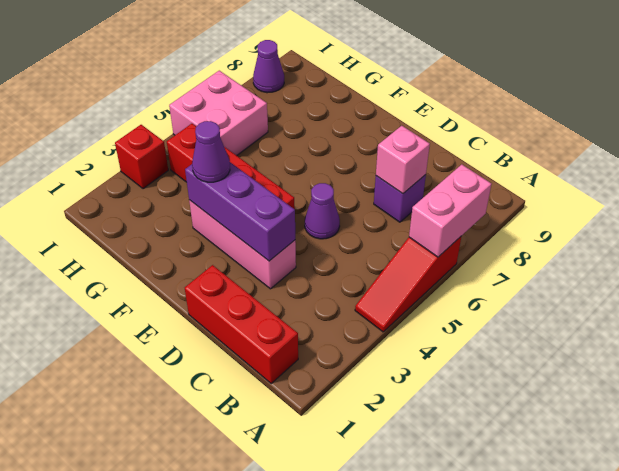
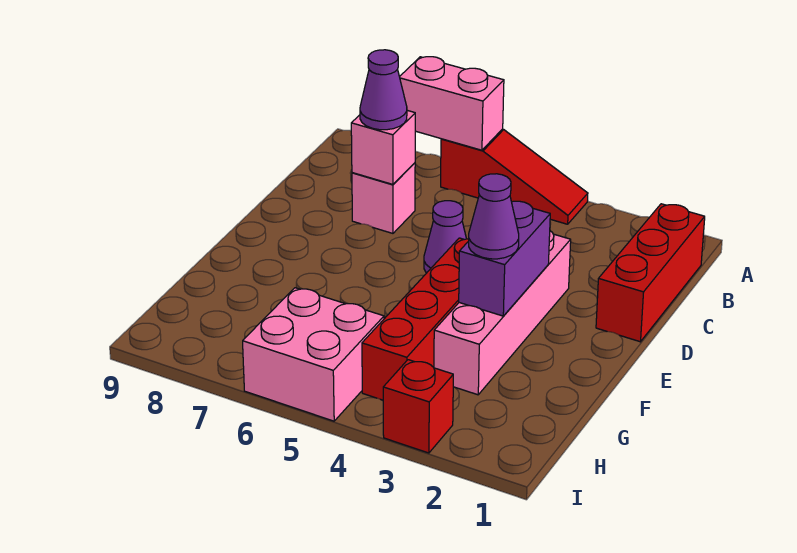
purple brick C7 level 1 -> pink brick C7 level 1
pink brick D3:F3 level 1 -> pink brick D3:G3 level 1
purple brick D3:F3 level 2 -> purple brick E3:F3 level 2
purple cone I8 level 1 -> purple cone C7 level 3

